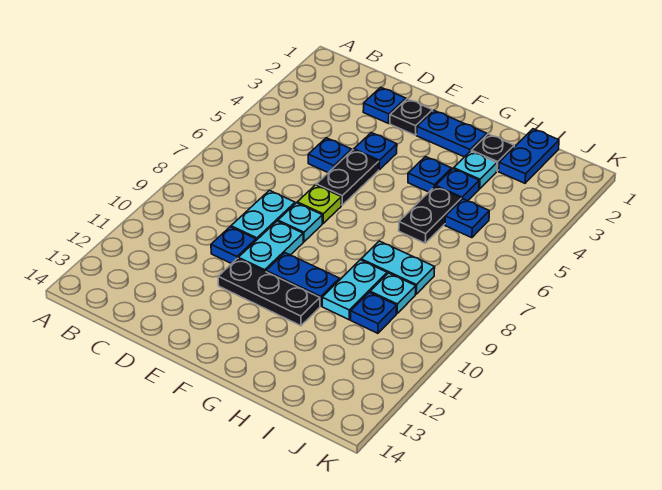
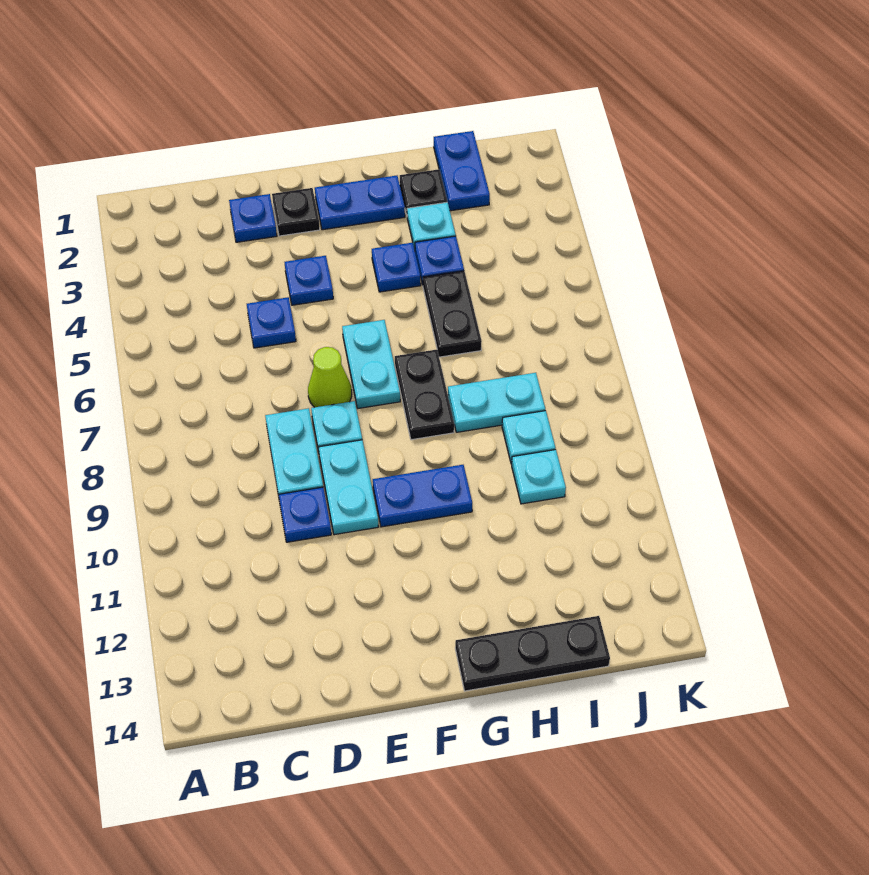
black plate E5:E6 level 1 -> black plate G7:G8 level 1
lime plate E7 level 1 -> lime cone E7 level 1
black plate E11:G11 level 1 -> black plate G14:I14 level 1
cyan plate H9:H10 level 1 -> cyan plate F6:F7 level 1
blue plate I5 level 1 -> none
blue plate I10 level 1 -> cyan plate I10 level 1

